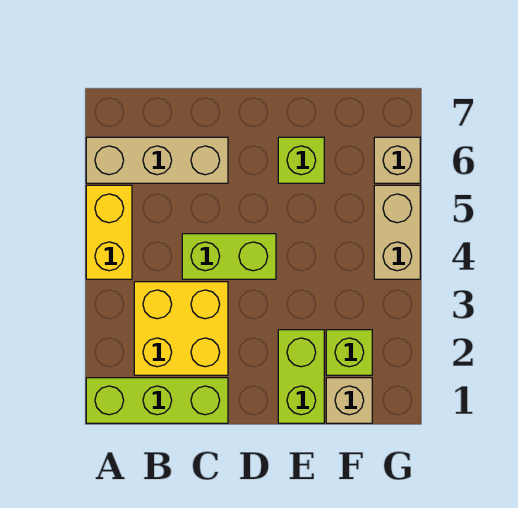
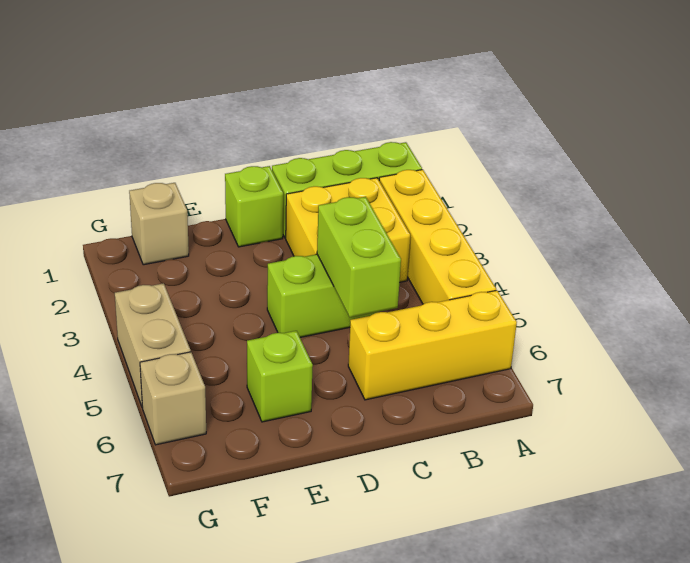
yellow brick A4:A5 level 1 -> yellow brick A2:A5 level 1
tan brick A6:C6 level 1 -> yellow brick A6:C6 level 1
lime brick E1:E2 level 1 -> lime brick C4:C5 level 2
lime brick F2 level 1 -> lime brick D1 level 1

